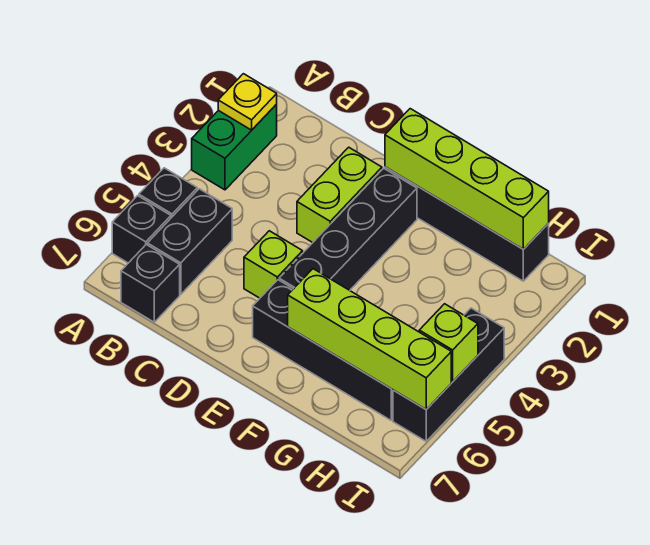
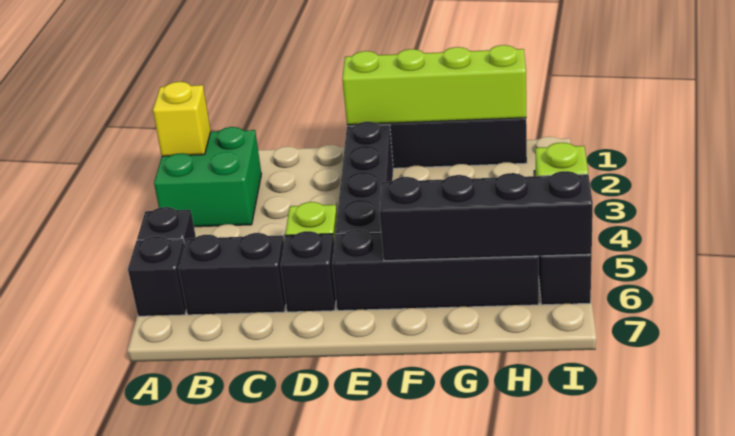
green brick A2:A3 level 1 -> green brick A2:B3 level 1
yellow plate A2 level 2 -> yellow brick A2 level 2
black brick B5:B6 level 1 -> black brick B6:C6 level 1
black brick B7 level 1 -> black brick D6 level 1
lime brick D2:D3 level 1 -> none
lime brick F6:I6 level 2 -> black brick F6:I6 level 2

